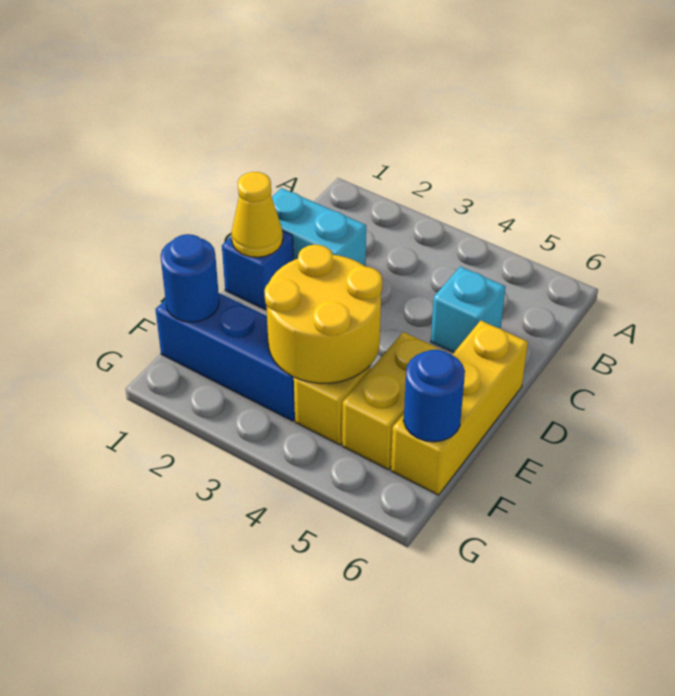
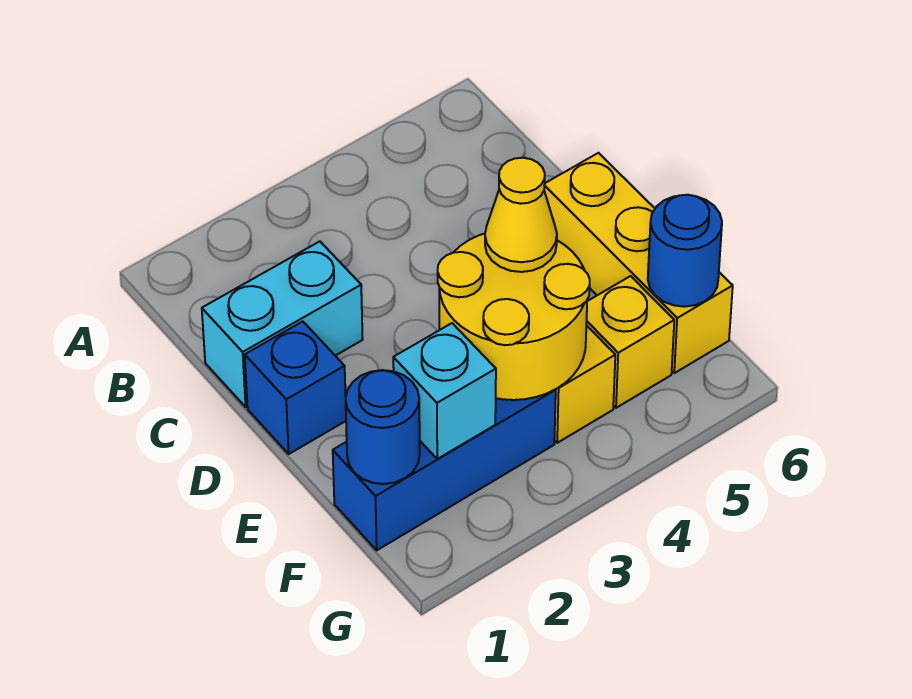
cyan brick C5 level 1 -> cyan brick F2 level 2
yellow cone D1 level 2 -> yellow cone E4 level 3
yellow brick E5:F5 level 1 -> yellow brick F5 level 1

